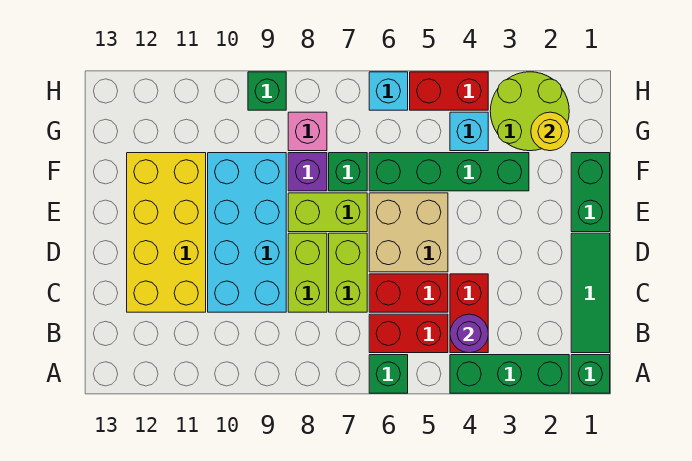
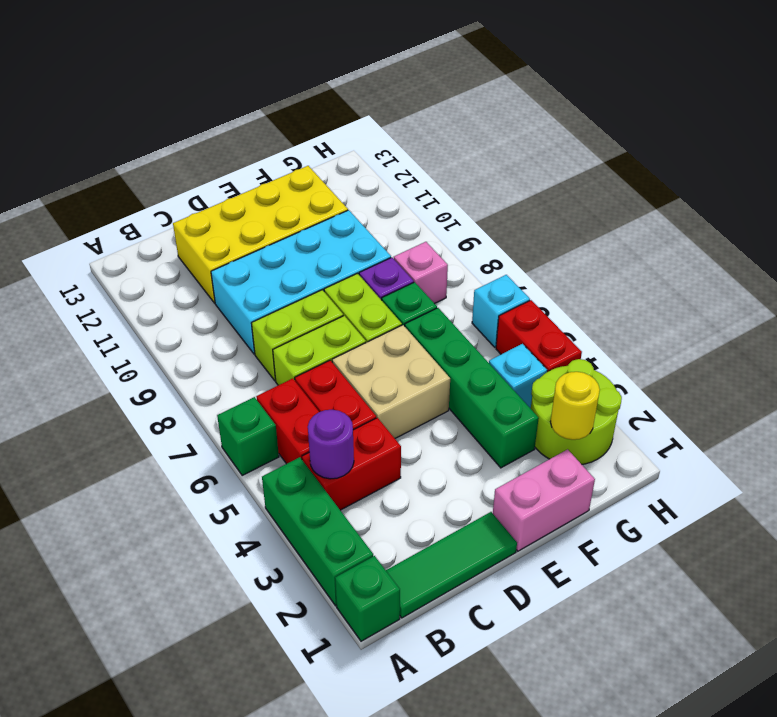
green brick E1:F1 level 1 -> pink brick E1:F1 level 1
green brick H9 level 1 -> none

